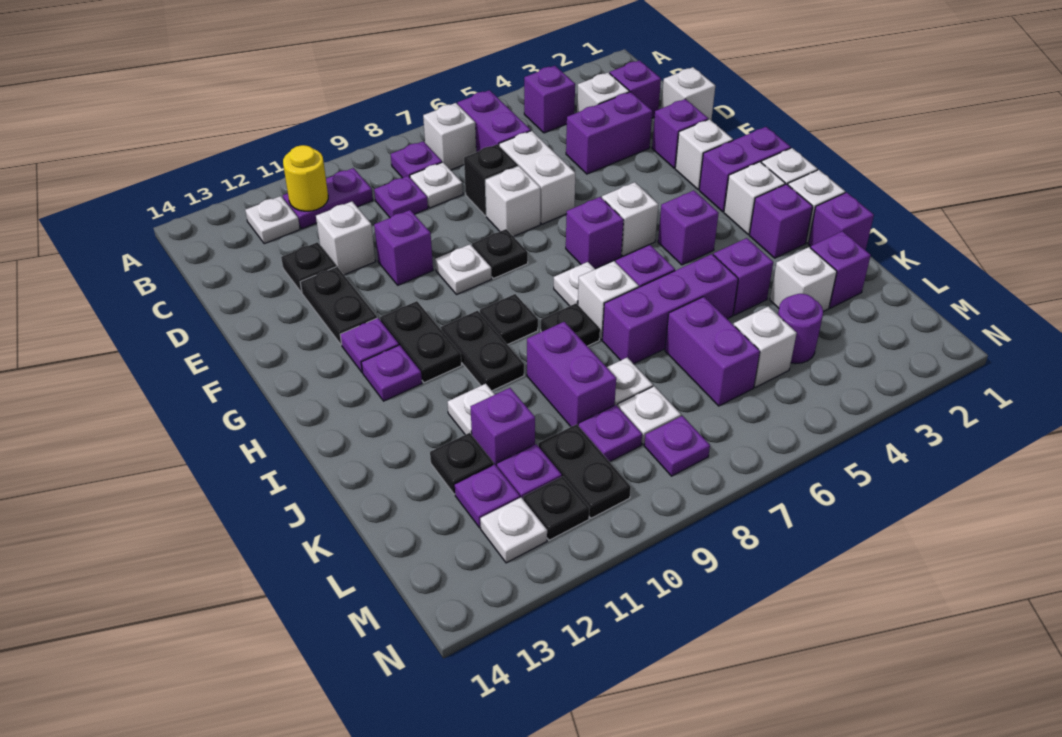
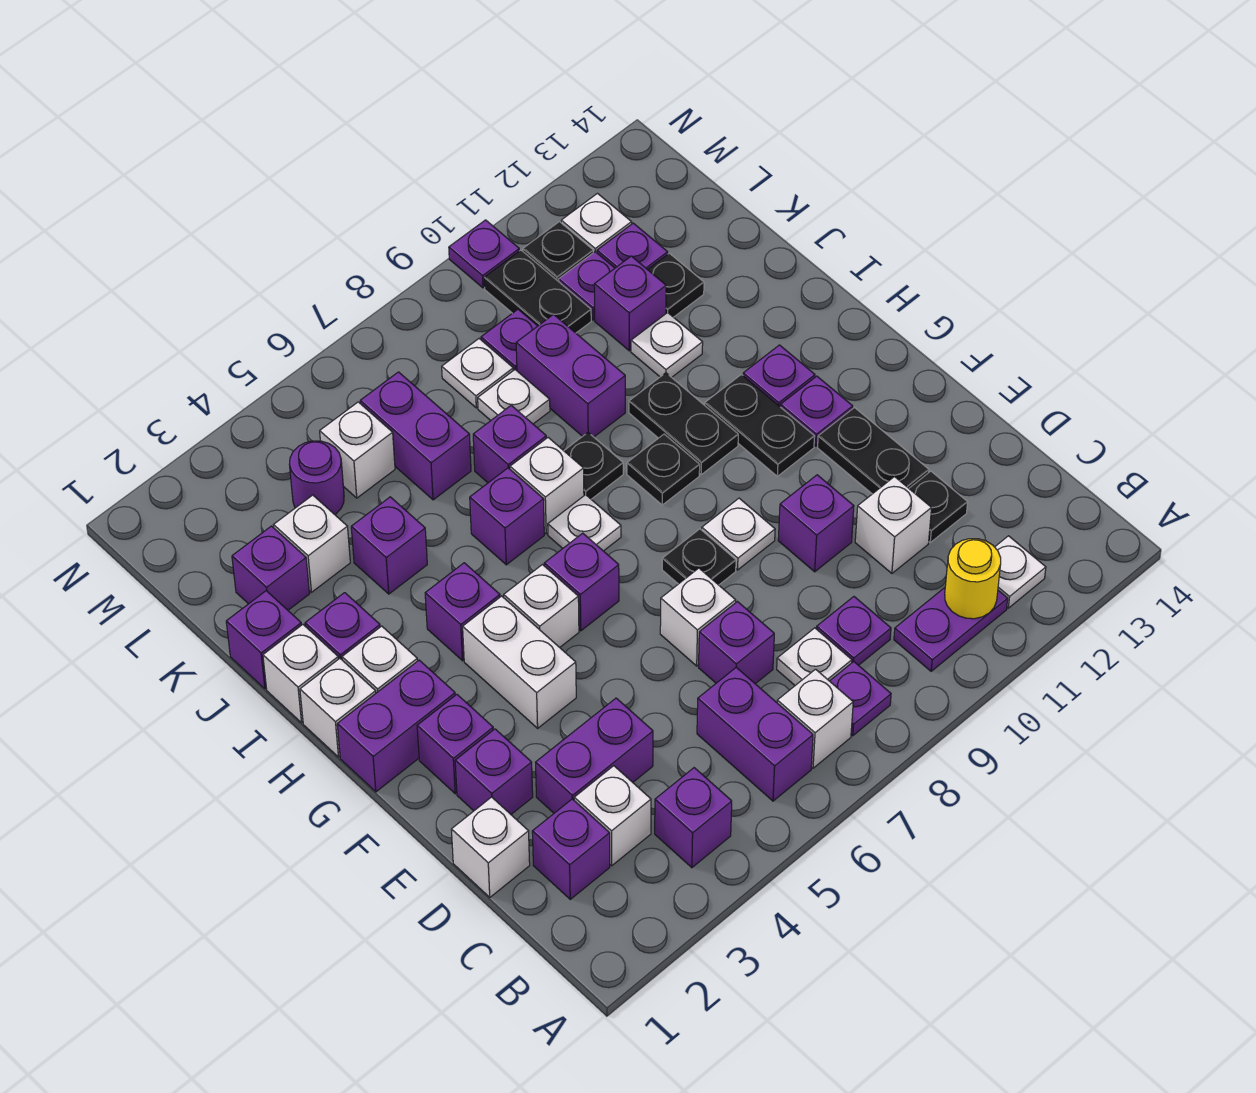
white brick D6:E6 level 1 -> white brick F4:G4 level 1
black brick D7 level 1 -> purple brick D7 level 1
white brick F2 level 1 -> purple brick F2 level 1
purple brick J5:J7 level 1 -> purple brick J7 level 1
purple plate M8 level 1 -> purple plate N10 level 1

